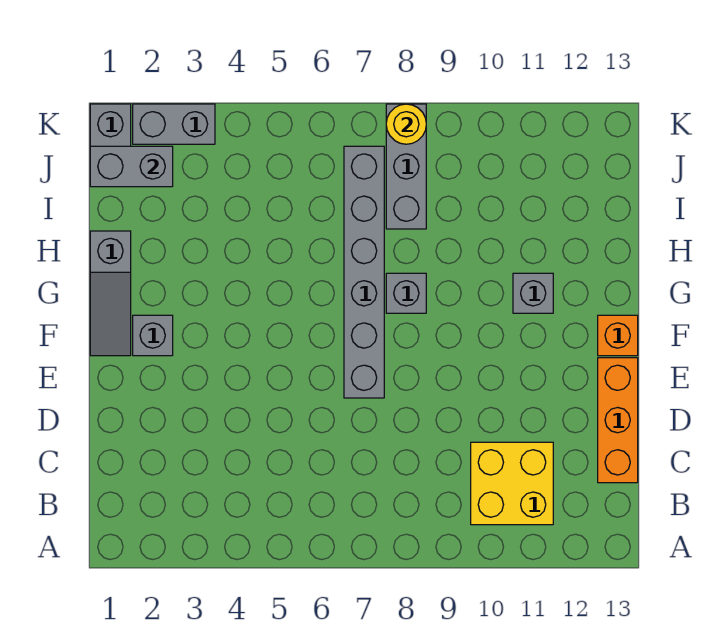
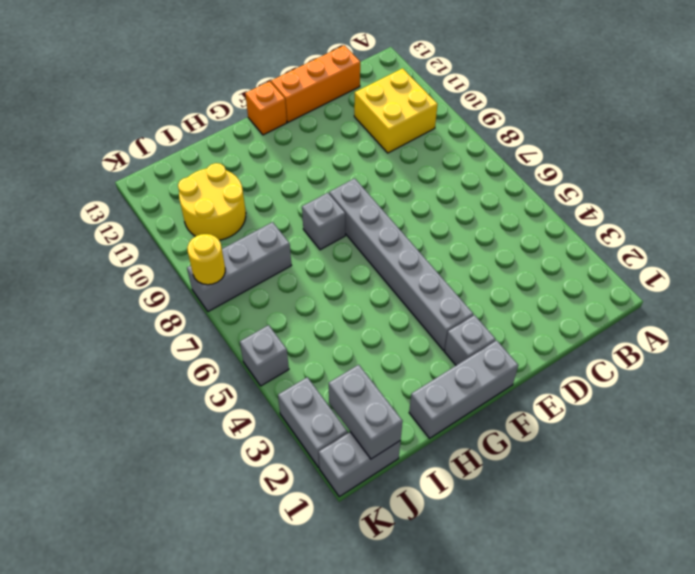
grey brick E7:J7 level 1 -> grey brick F3:F8 level 1
grey slope F1:H1 level 1 top H -> grey brick F1:H1 level 1
grey brick G11 level 1 -> grey brick K5 level 1
none -> yellow round brick I10:J11 level 1

